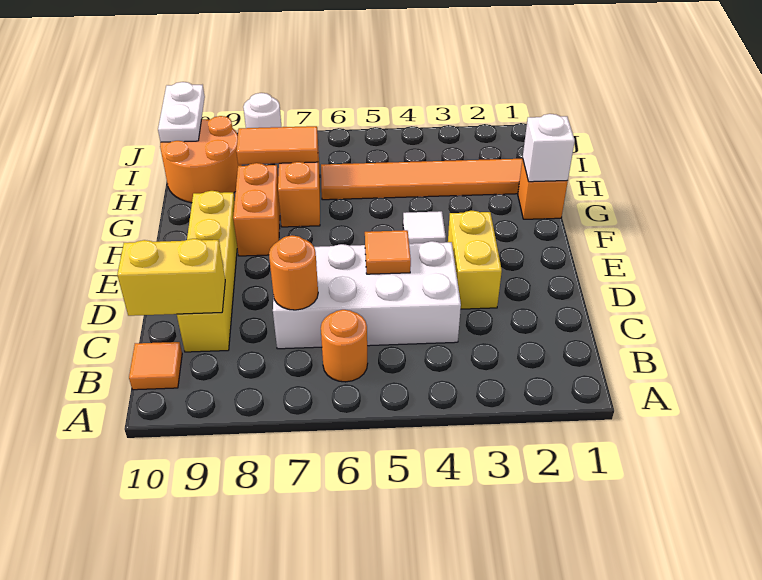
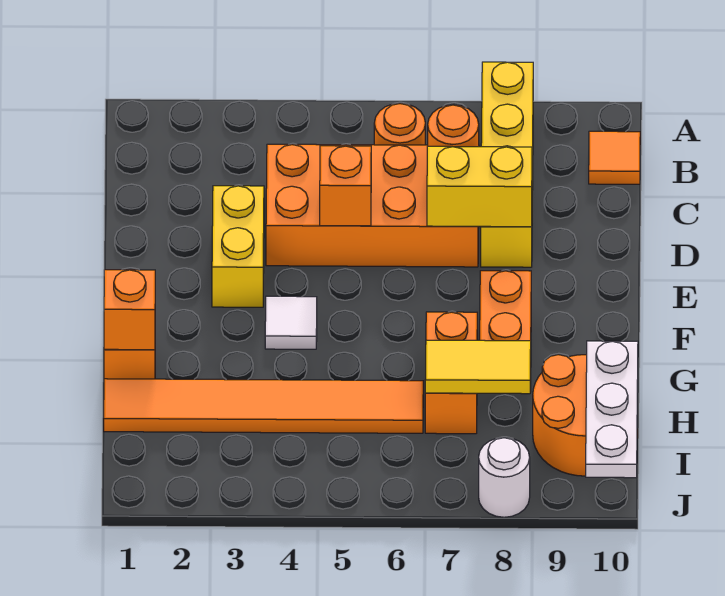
white brick C4:D7 level 1 -> orange brick C4:D7 level 1
yellow brick C9:F9 level 1 -> yellow brick A8:D8 level 1
yellow brick C9:C10 level 2 -> yellow brick D7:D8 level 2
orange tile D5 level 2 -> orange brick D5 level 2
white brick G1 level 2 -> orange brick G1 level 2
orange tile H7:H8 level 2 -> yellow tile H7:H8 level 2
white plate I10:J10 level 2 -> white plate H10:J10 level 2

